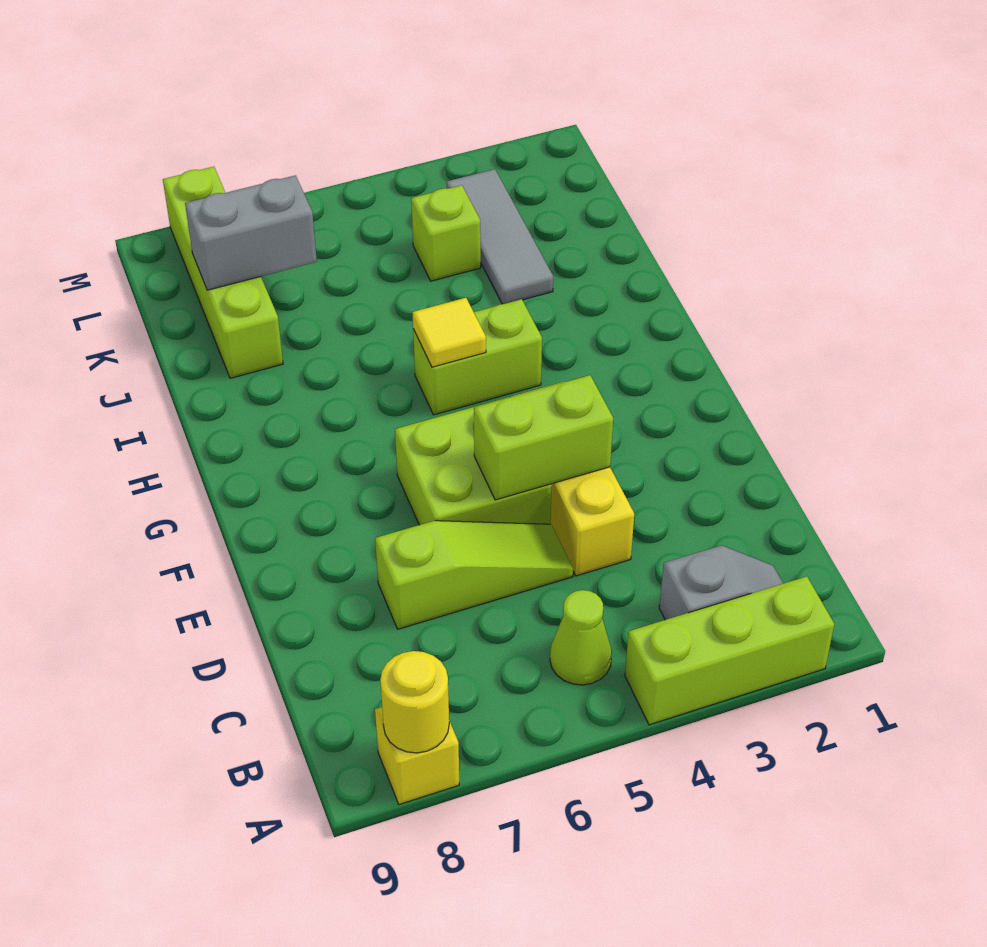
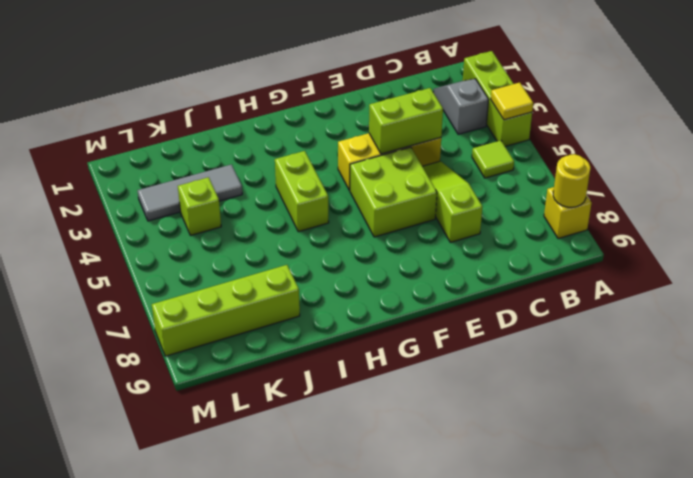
lime cone B5 level 1 -> lime tile B5 level 1
lime brick E4:E5 level 2 -> lime brick D4:E4 level 2
yellow tile H5 level 2 -> yellow tile A4 level 2
grey brick K7:K8 level 2 -> none

